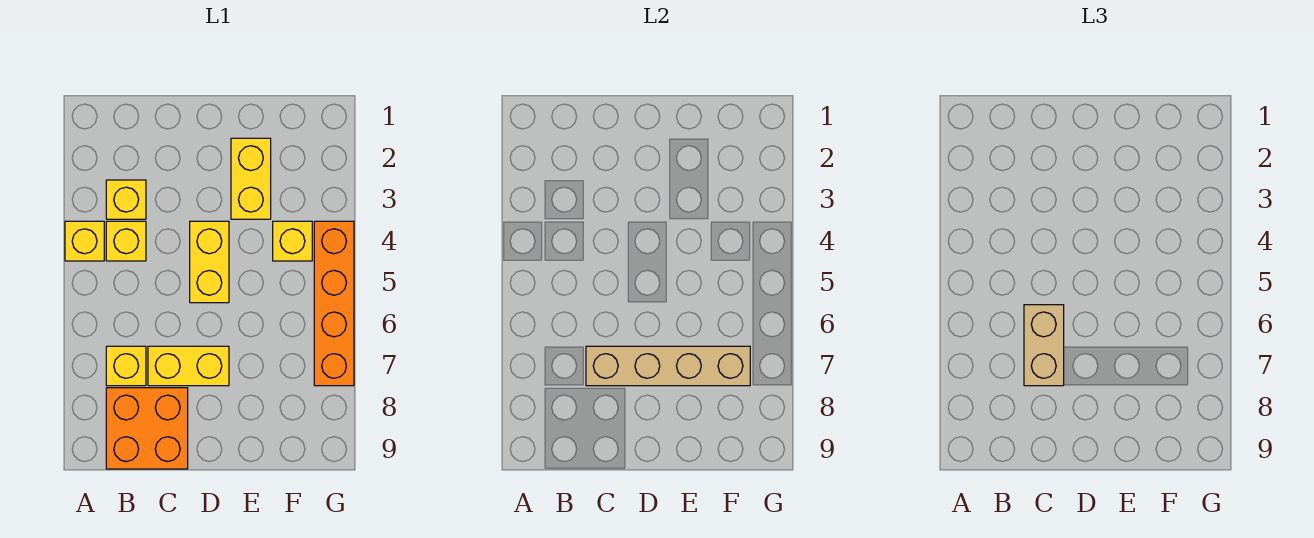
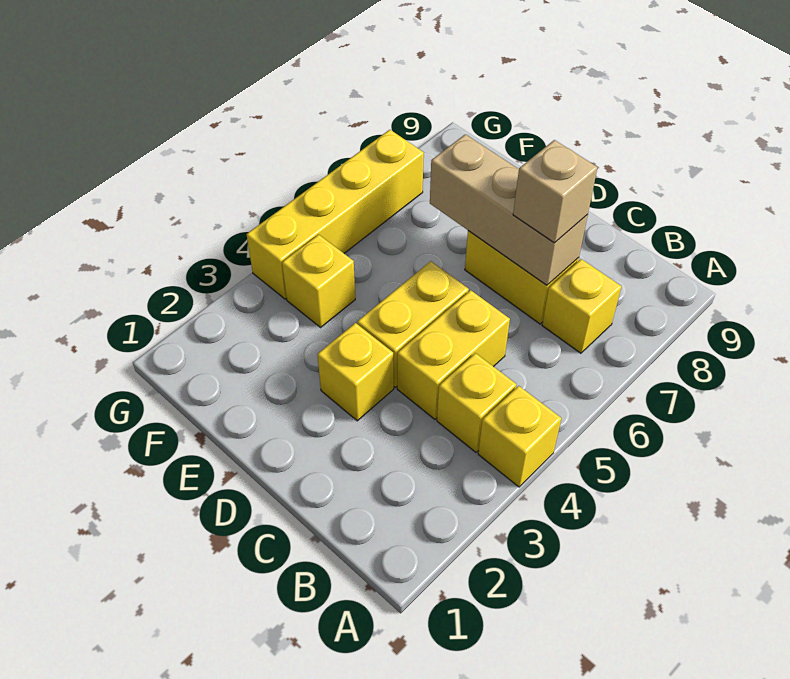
yellow brick B3 level 1 -> yellow brick D3 level 1
orange brick B8:C9 level 1 -> none
tan brick C6:C7 level 3 -> tan brick C7 level 3
tan brick C7:F7 level 2 -> tan brick C7:E7 level 2
yellow brick E2:E3 level 1 -> yellow brick C4:C5 level 1
orange brick G4:G7 level 1 -> yellow brick G4:G7 level 1

